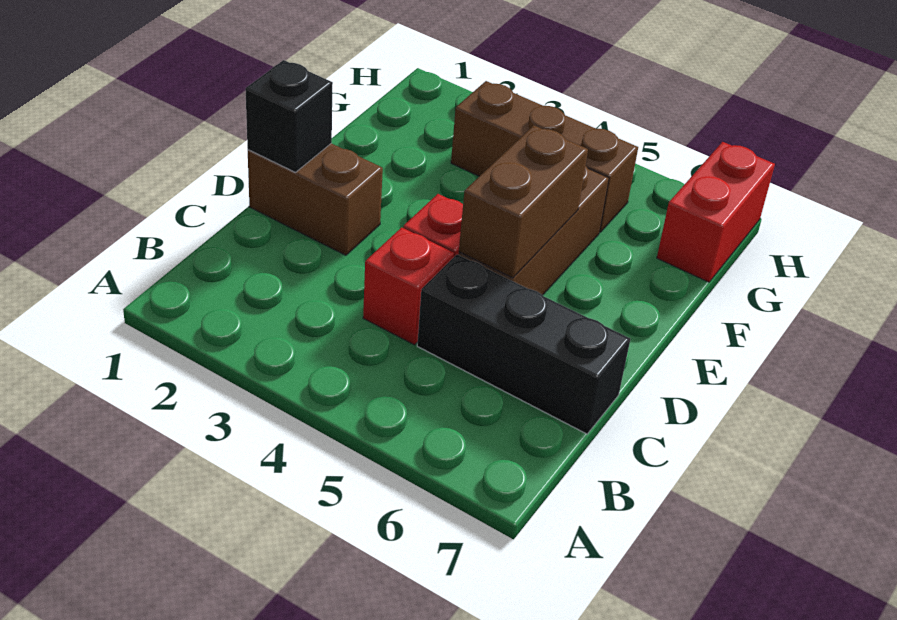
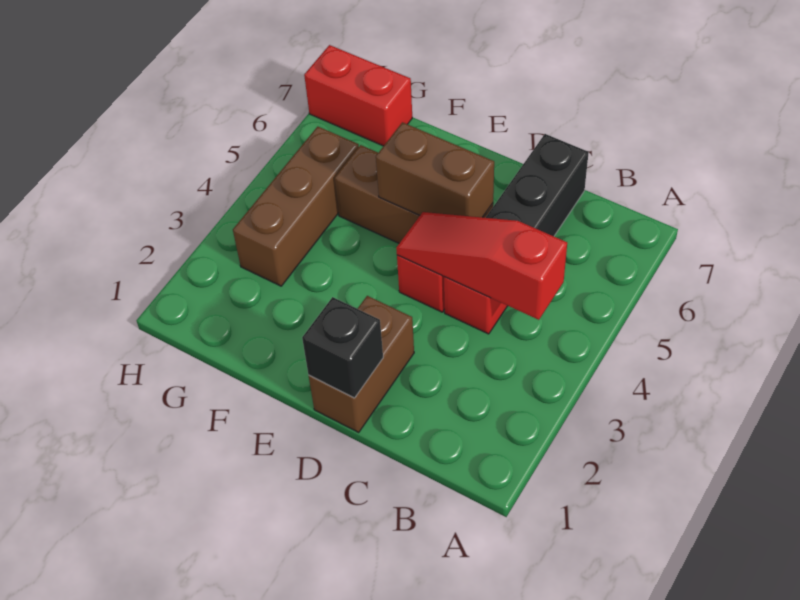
none -> red slope B4:D4 level 2 top B

